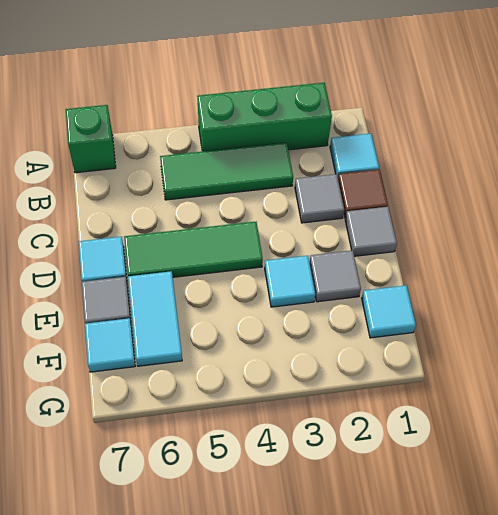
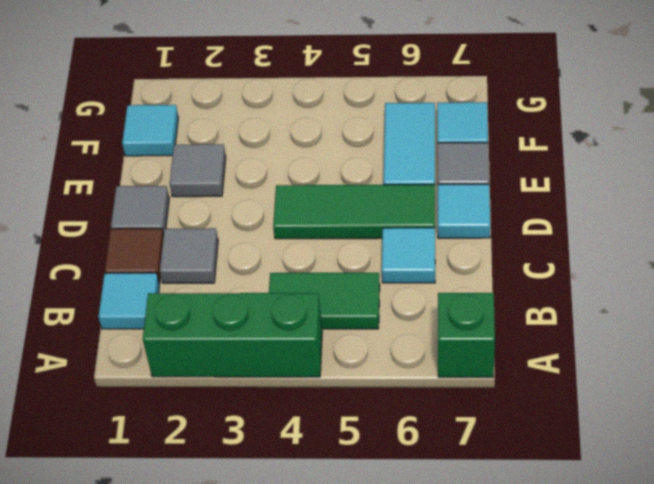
green tile B3:B5 level 1 -> green tile B4:B5 level 1
cyan tile E3 level 1 -> cyan tile C6 level 1

